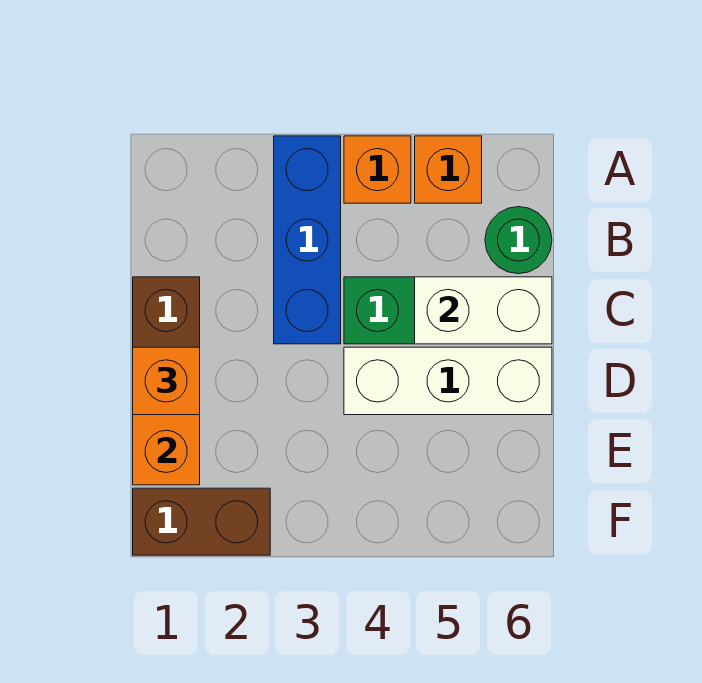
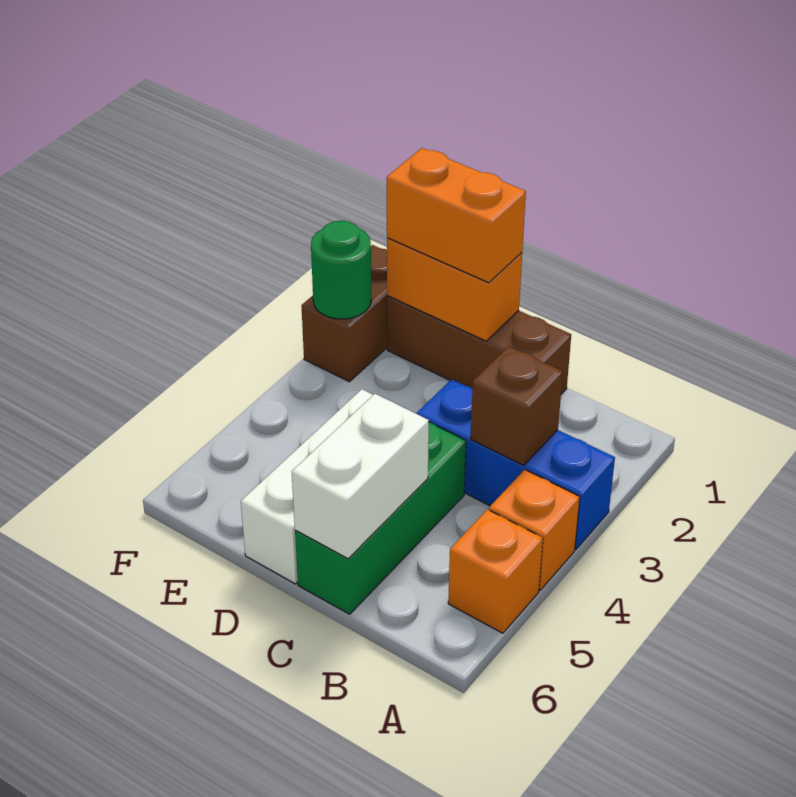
none -> brown brick B3 level 2
green round brick B6 level 1 -> green round brick F2 level 2
orange brick D1 level 3 -> orange brick D1:E1 level 3

